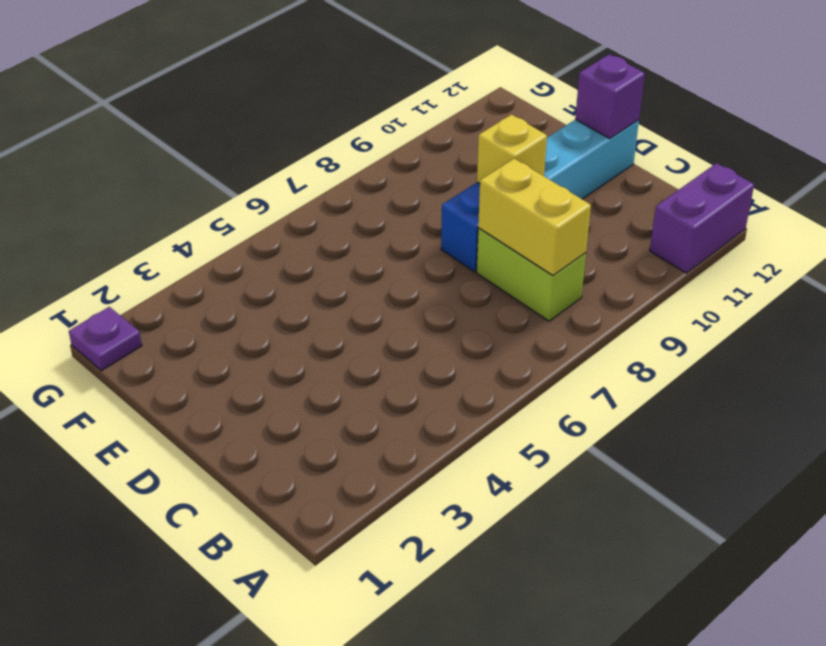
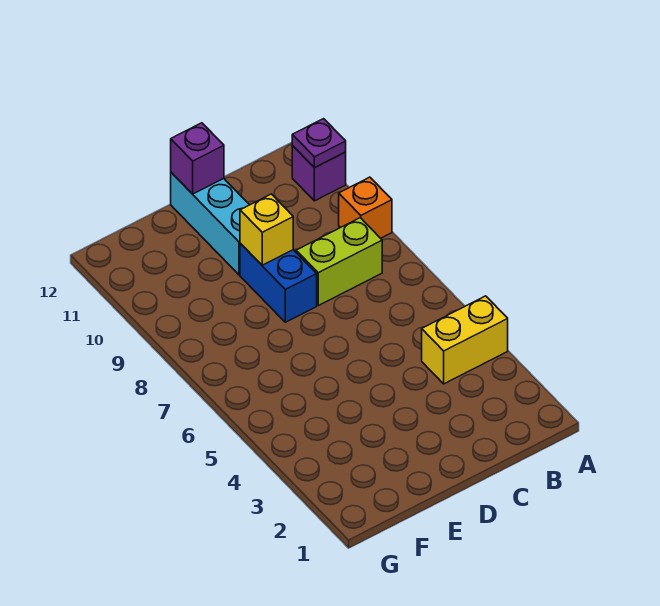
none -> orange brick A9 level 1
purple brick A11:A12 level 1 -> purple brick A11 level 1
yellow brick B8:C8 level 2 -> yellow brick A4:B4 level 1
purple plate G1 level 1 -> purple plate A11 level 2

